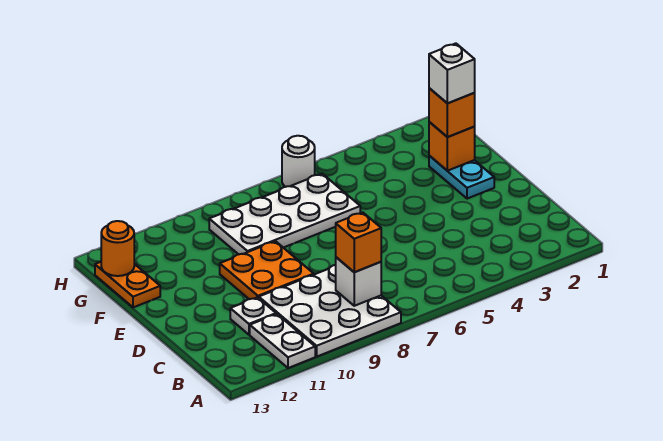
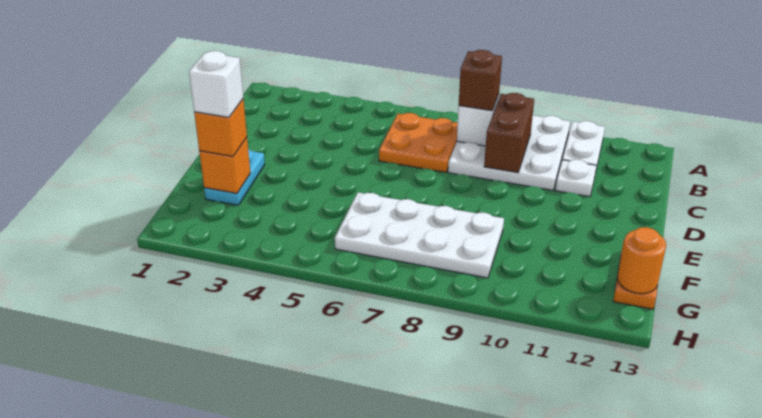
orange brick B8 level 3 -> brown brick B8 level 3
none -> brown brick B9:C9 level 2
orange plate D9:E10 level 1 -> orange plate B6:C7 level 1
white round brick H6 level 1 -> none

